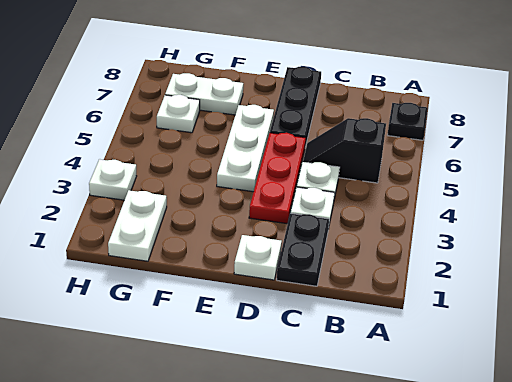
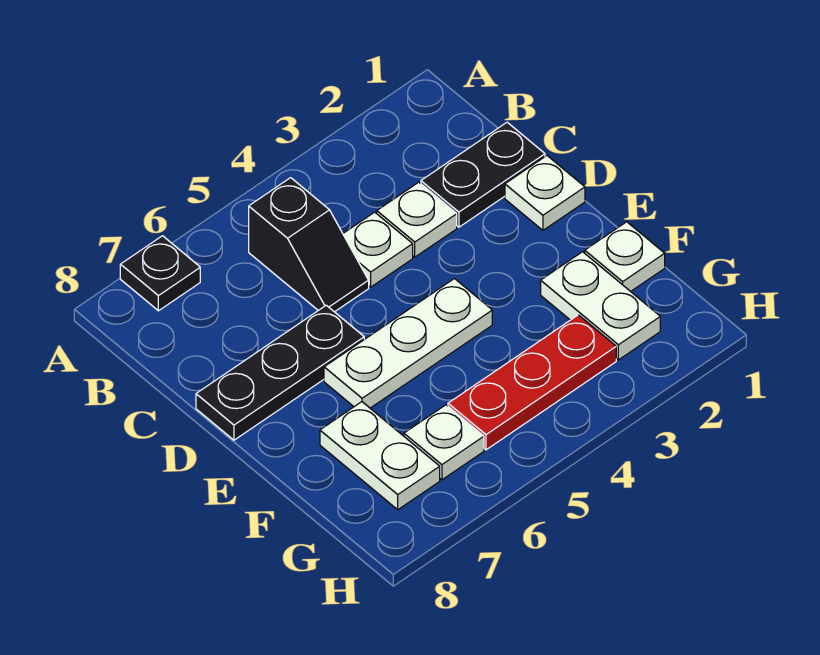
red plate D3:D5 level 1 -> red plate G3:G5 level 1
white plate G1:G2 level 1 -> white plate F2:G2 level 1
white plate H3 level 1 -> white plate F1 level 1

